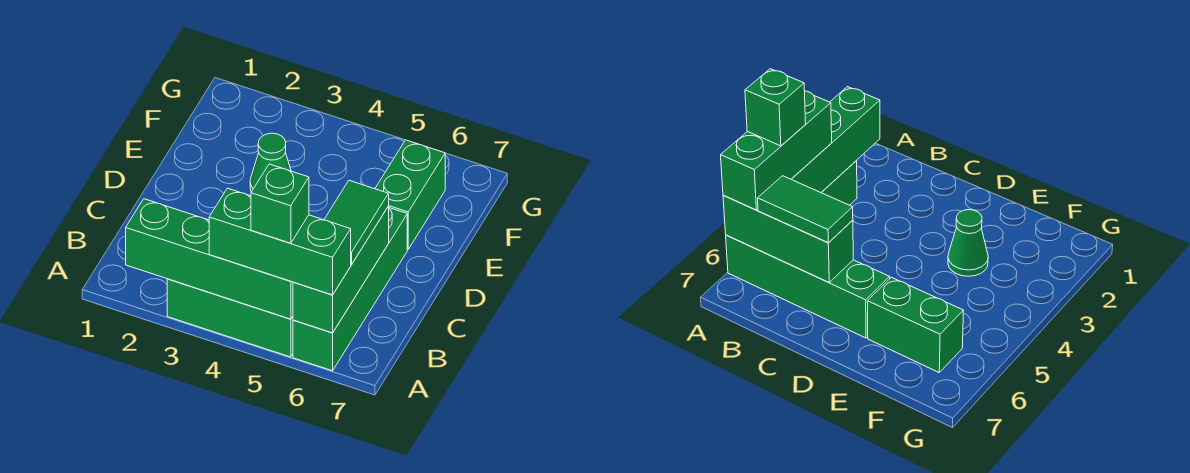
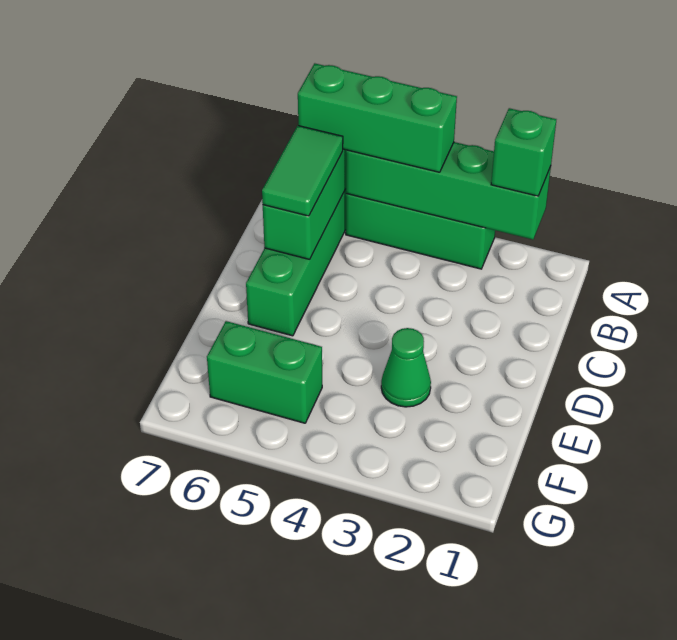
green brick A5 level 4 -> green brick A2 level 3
green brick E6:F6 level 1 -> green brick F5:F6 level 1

